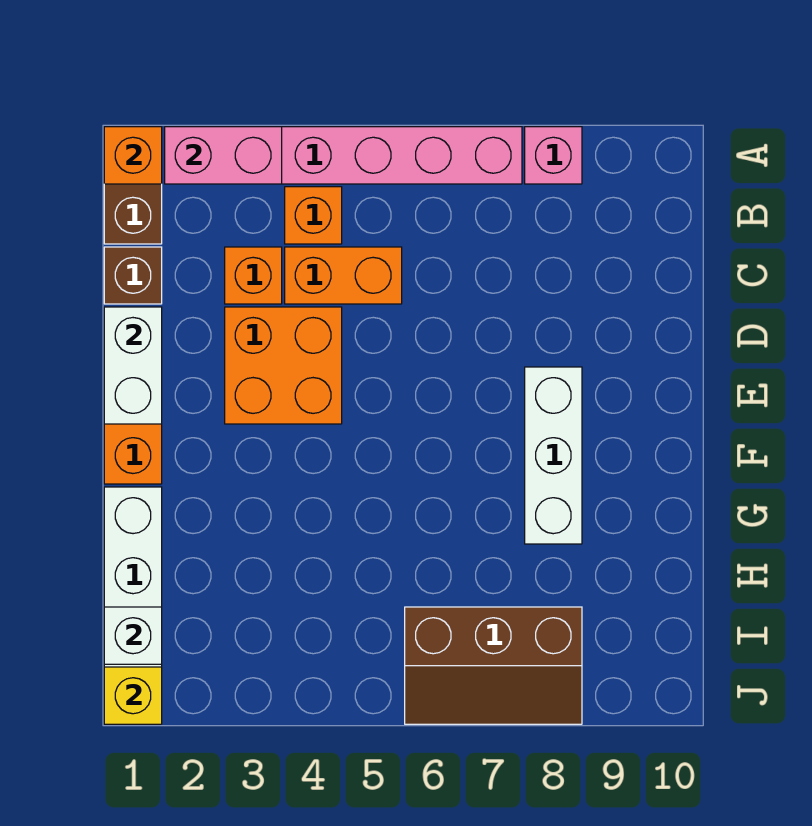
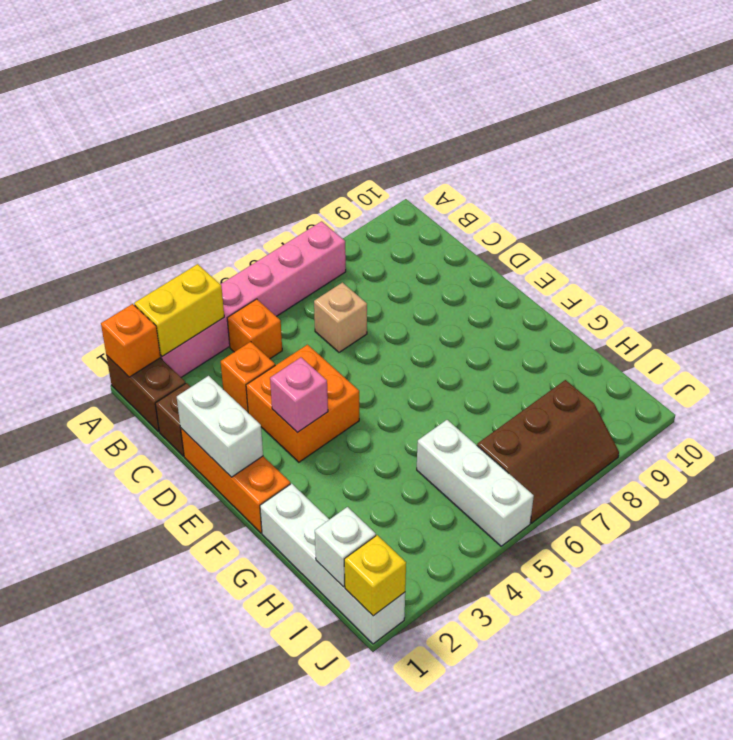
pink brick A2:A3 level 2 -> yellow brick A2:A3 level 2
pink brick A8 level 1 -> pink brick E3 level 2
orange brick C4:C5 level 1 -> none
none -> tan brick C6 level 1
white brick E8:G8 level 1 -> white brick H5:J5 level 1

